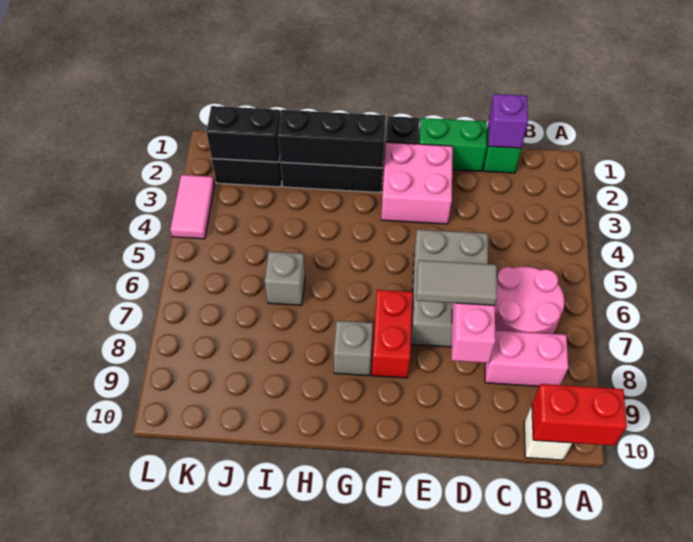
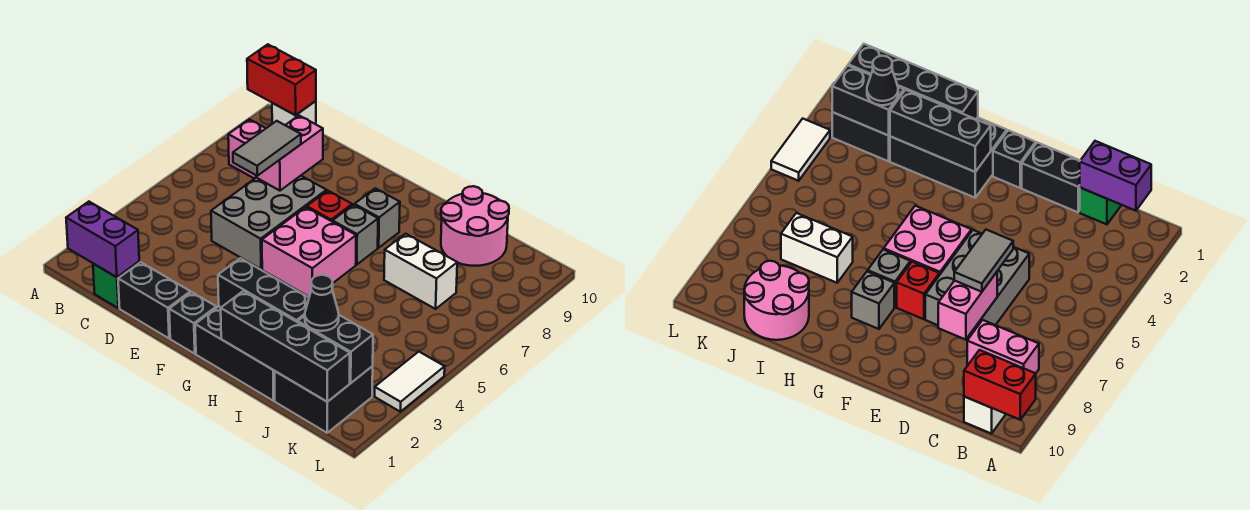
pink round brick B6:C7 level 1 -> pink round brick I9:J10 level 1
purple brick C1 level 2 -> purple brick B1:C1 level 2
green brick D1:E1 level 1 -> black brick D1:E1 level 1
grey tile D7:E7 level 3 -> grey tile D6:D7 level 3
pink brick E2:F3 level 1 -> pink brick F5:G6 level 1
red brick F7:F8 level 1 -> red brick F7 level 1
none -> black brick H1:K1 level 2
grey brick I6 level 1 -> grey brick G7 level 1
none -> white brick I7:J7 level 1
none -> black cone J2 level 3
pink tile L3:L4 level 1 -> white tile L3:L4 level 1

